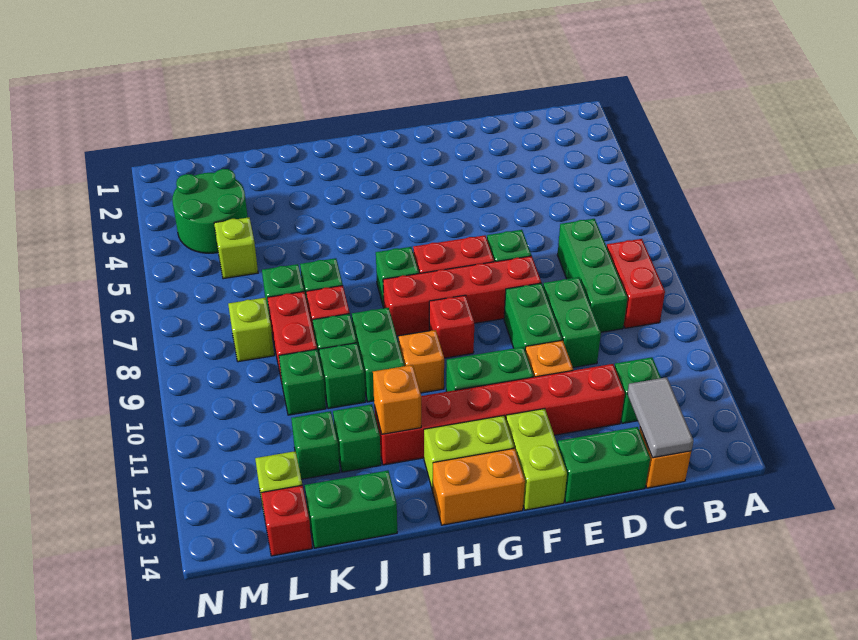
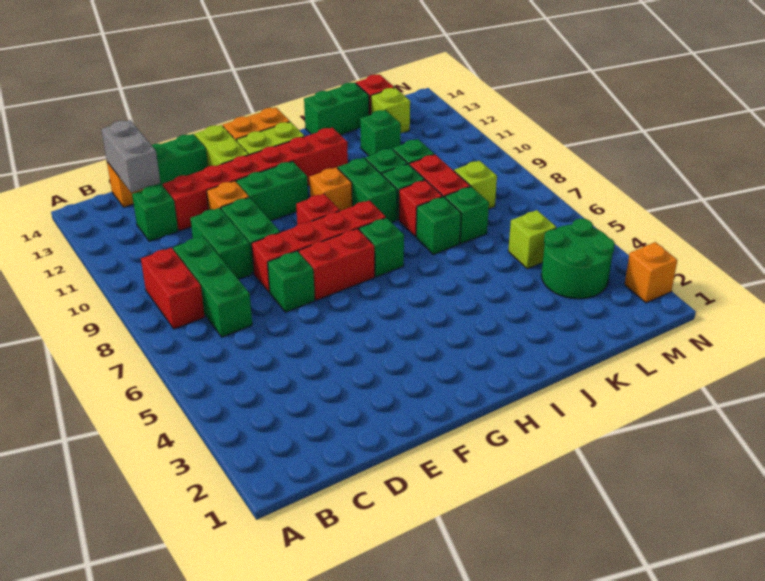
grey tile C13:C14 level 2 -> grey brick C13:C14 level 2
orange brick I12 level 2 -> orange brick N2 level 1
green brick J12 level 1 -> none

